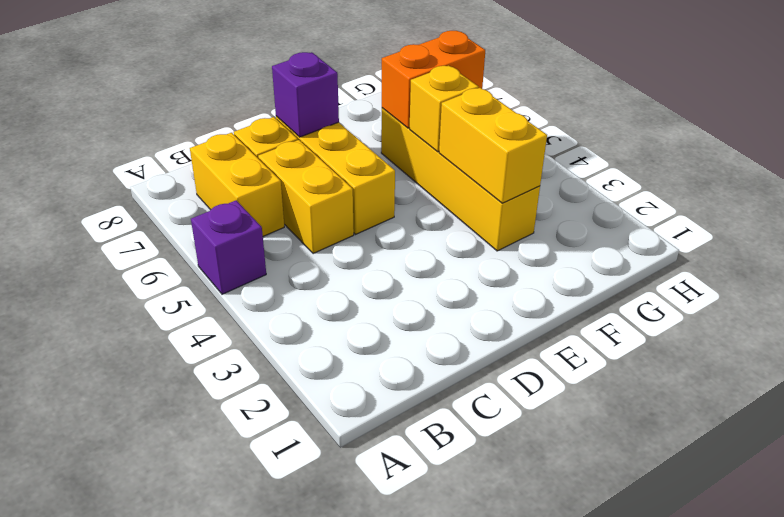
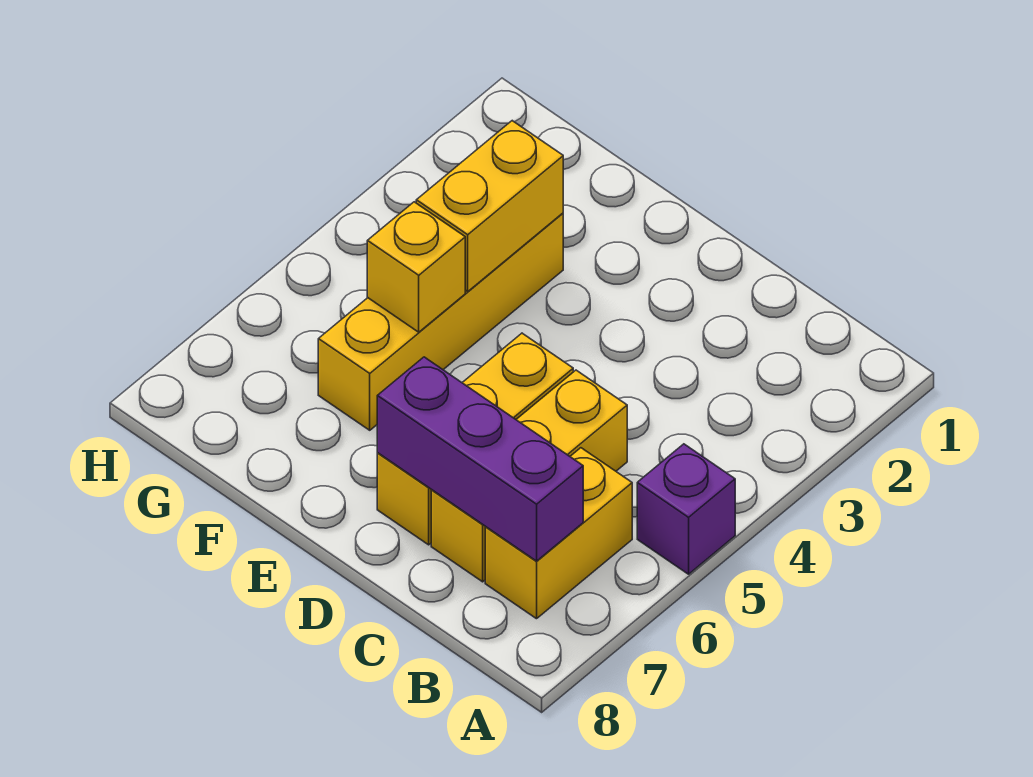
purple brick D7 level 2 -> purple brick B7:D7 level 2
orange brick F6:G6 level 2 -> none

